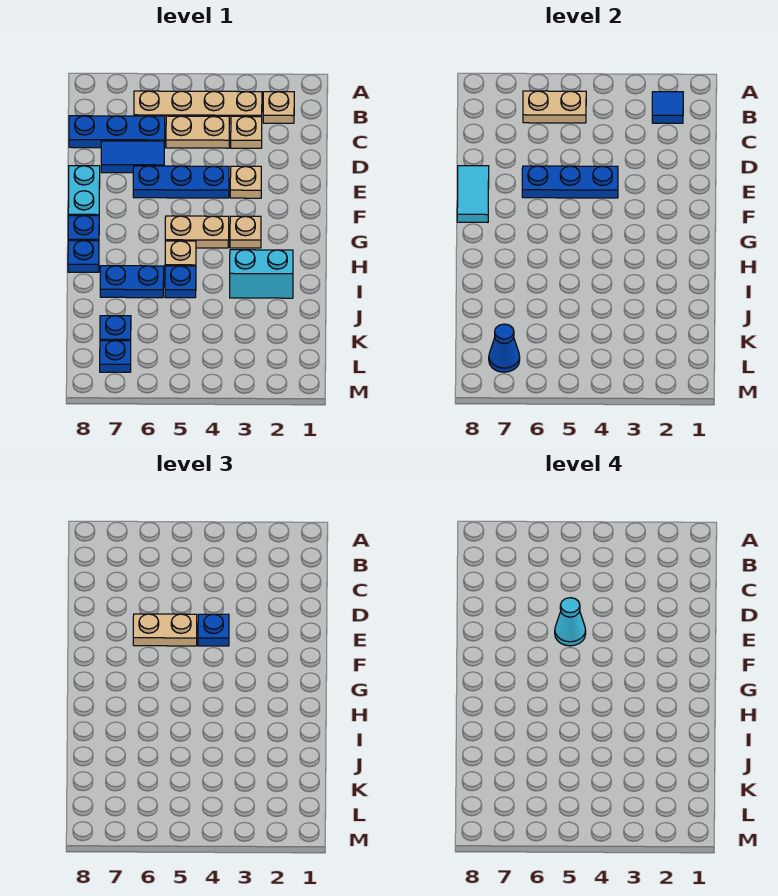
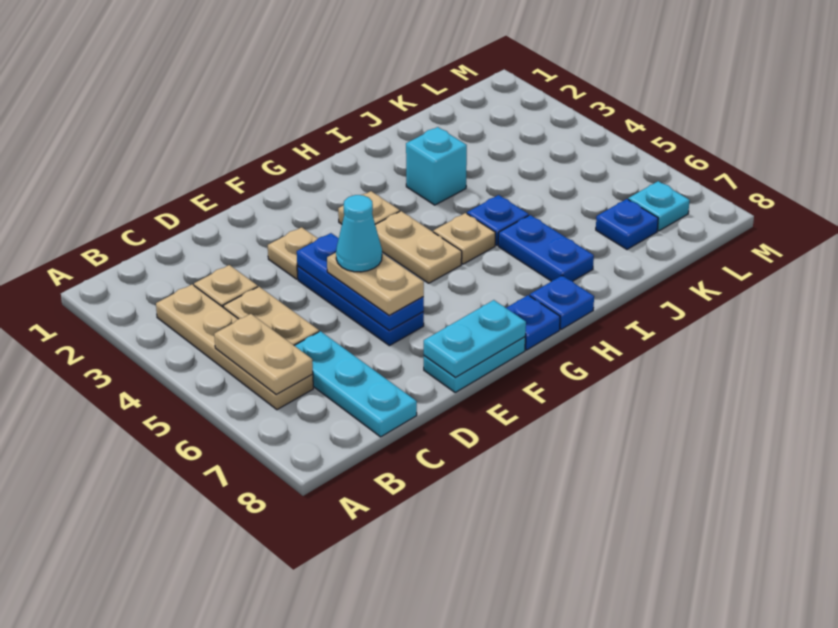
tan plate B2 level 1 -> none
blue tile B2 level 2 -> none
blue plate C6:C8 level 1 -> cyan plate C6:C8 level 1
blue tile D6:D7 level 1 -> none
blue plate E4 level 3 -> none
cyan tile E8:F8 level 2 -> cyan plate E8:F8 level 2
cyan brick I2:I3 level 1 -> cyan brick I3 level 1
blue plate L7 level 1 -> cyan plate L7 level 1
blue cone L7 level 2 -> none

